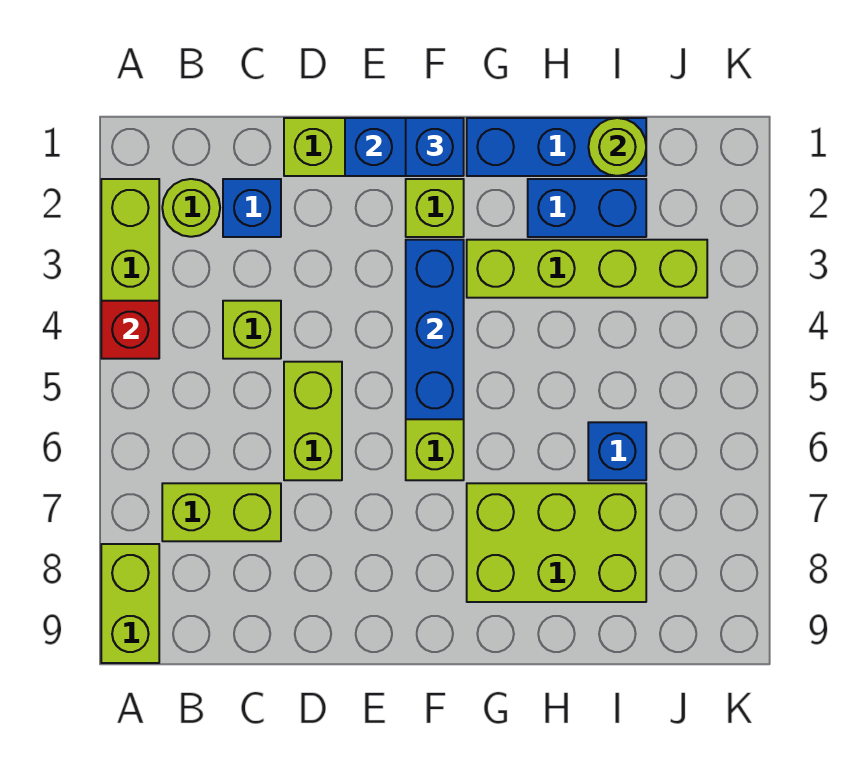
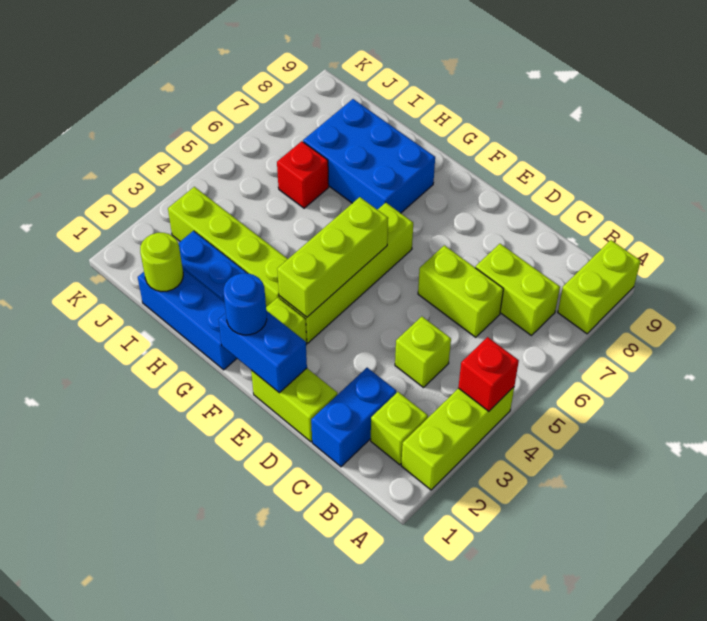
lime round brick B2 level 1 -> lime brick B2 level 1
blue brick C2 level 1 -> blue brick C1:C2 level 1
lime brick D5:D6 level 1 -> lime brick C6:D6 level 1
blue brick F1 level 3 -> blue round brick F1 level 3
blue brick F3:F5 level 2 -> lime brick F3:F5 level 2
lime brick G7:I8 level 1 -> blue brick G7:I8 level 1
blue brick I6 level 1 -> red brick I6 level 1

